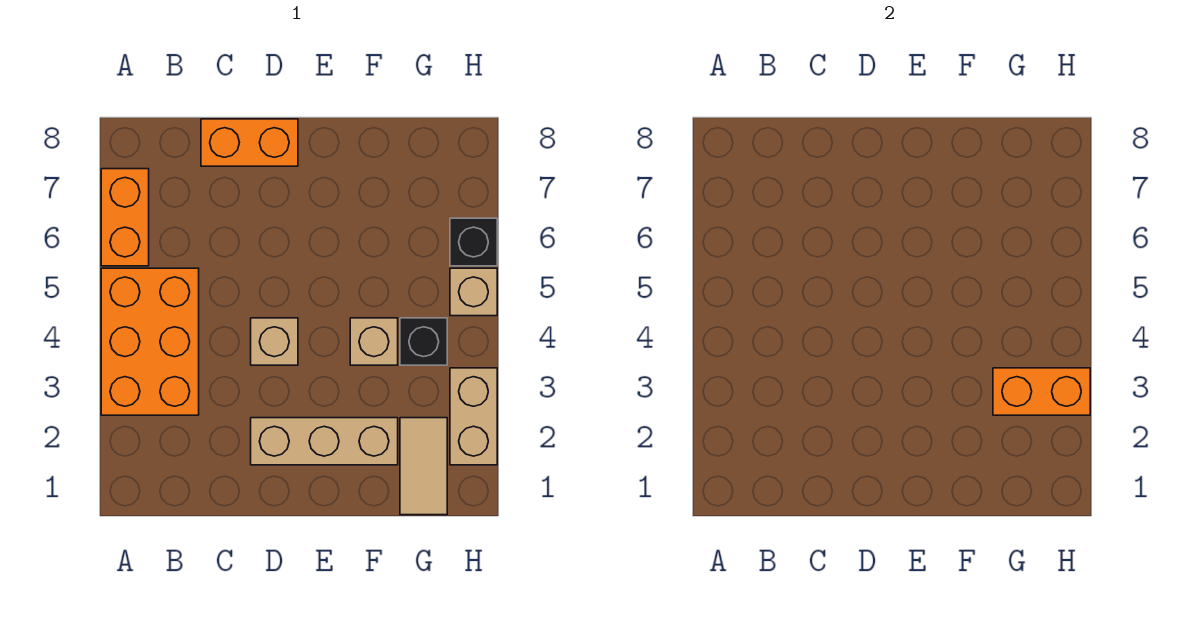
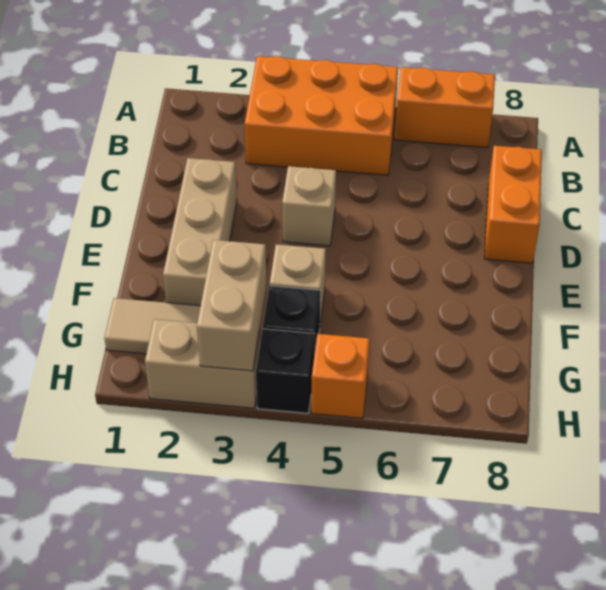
orange brick G3:H3 level 2 -> tan brick G3:H3 level 2
tan brick H5 level 1 -> orange brick H5 level 1
black brick H6 level 1 -> black brick H4 level 1

